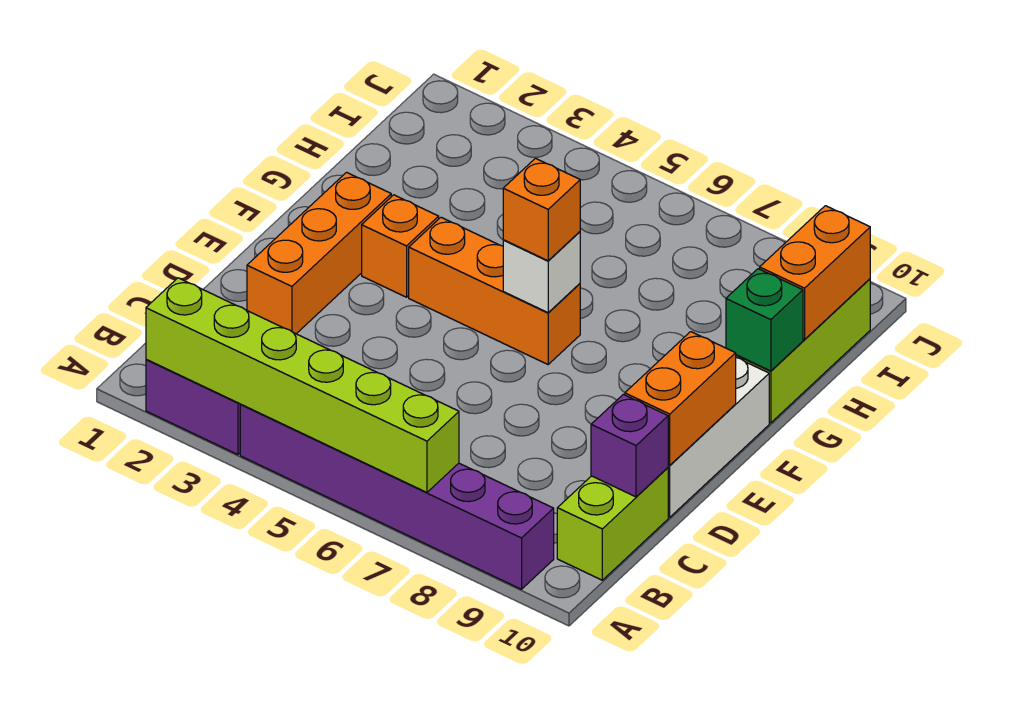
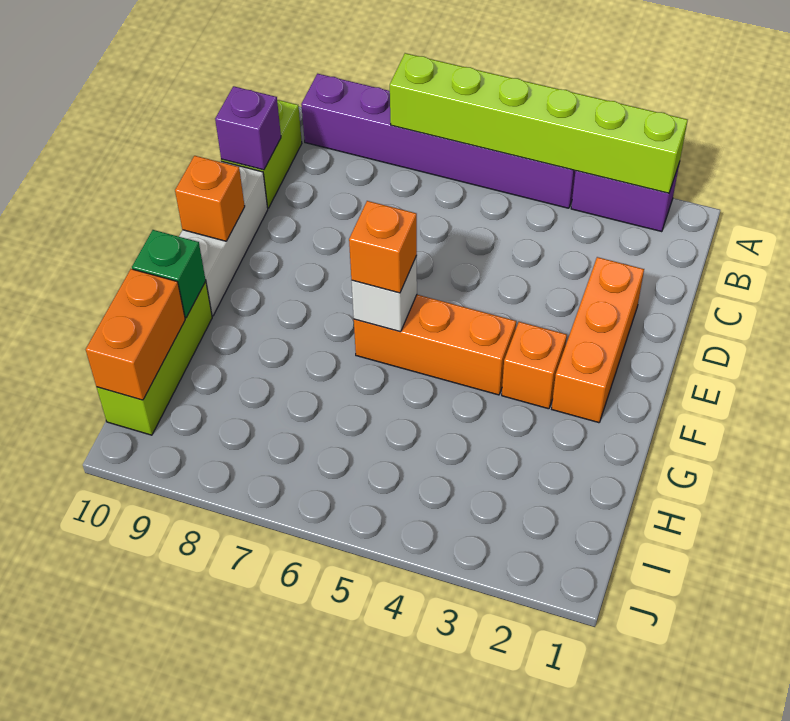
orange brick D10:E10 level 2 -> orange brick E10 level 2

